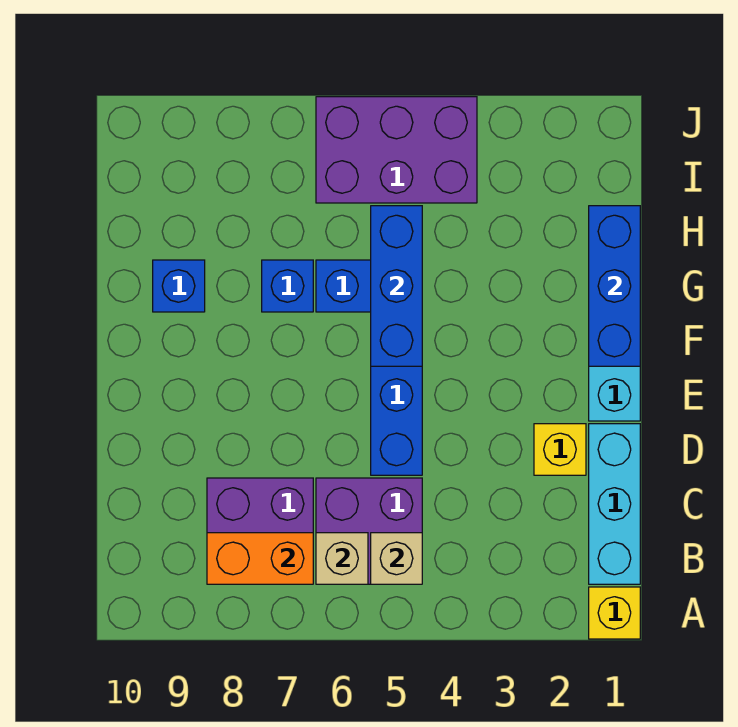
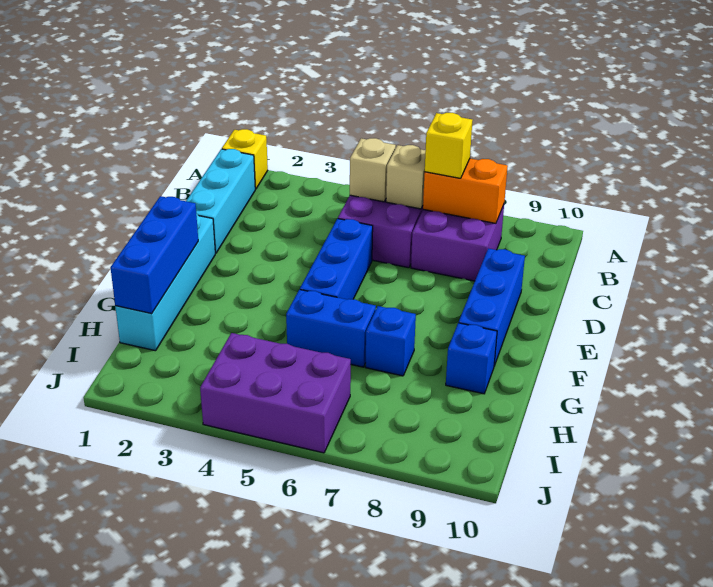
yellow brick D2 level 1 -> yellow brick B7 level 3
blue brick F5:H5 level 2 -> blue brick D9:F9 level 1

